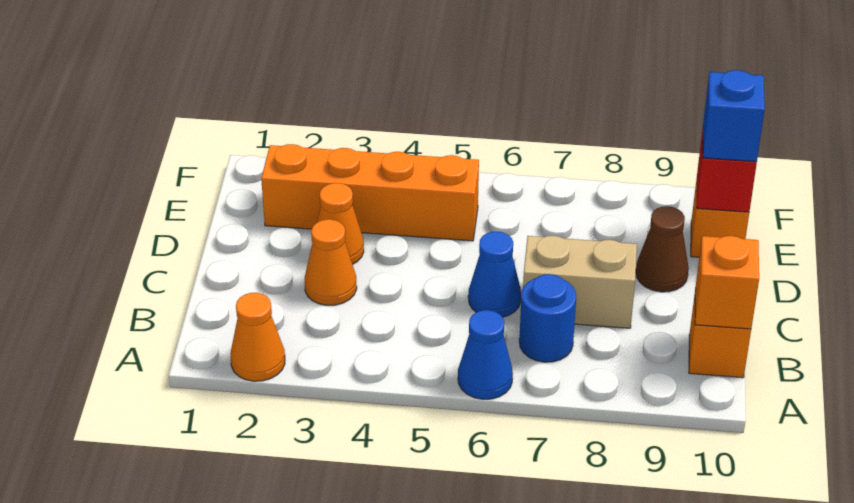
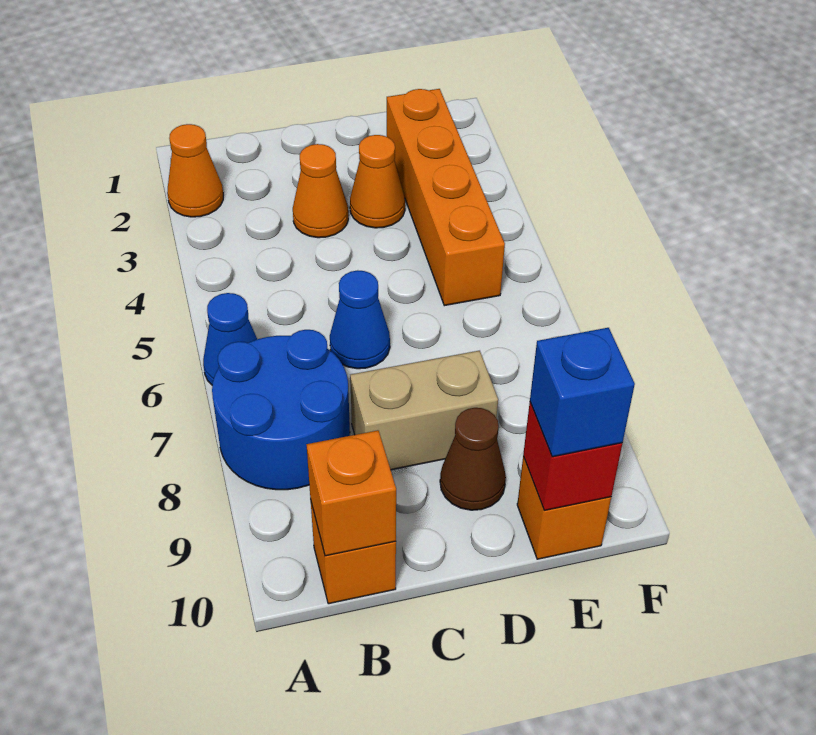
blue round brick B7 level 1 -> blue round brick A7:B8 level 1
tan brick C7:C8 level 1 -> tan brick C8:D8 level 1

